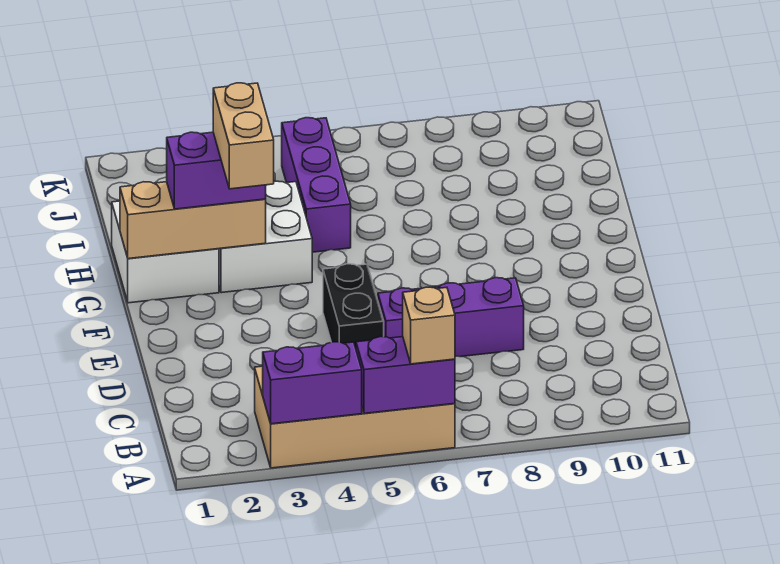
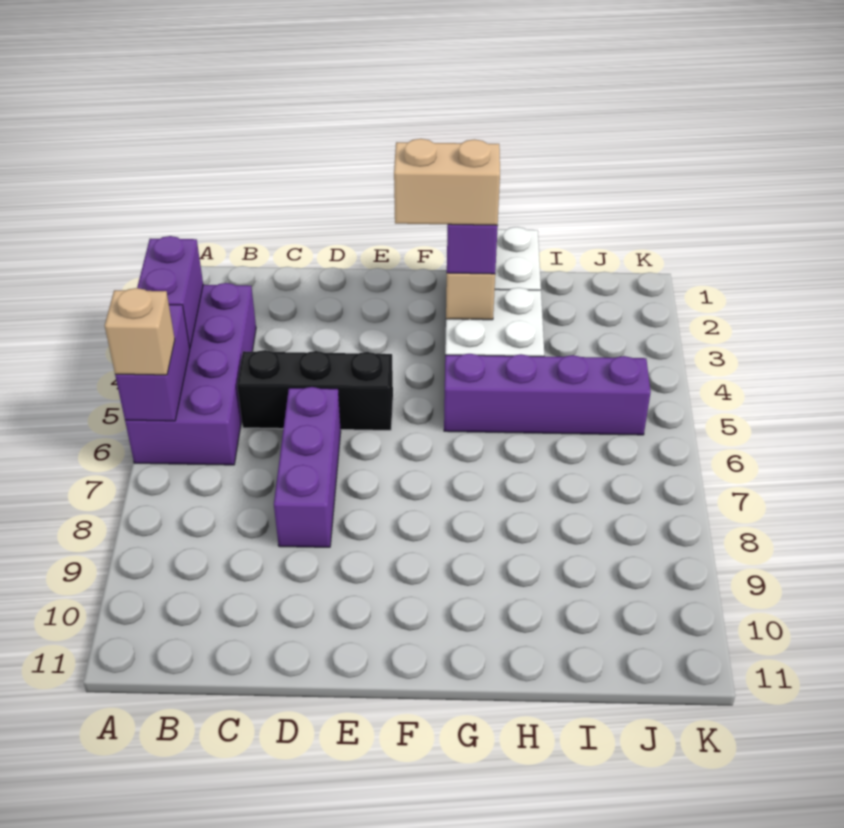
tan brick A3:B6 level 1 -> purple brick A3:B6 level 1
black brick D5:E5 level 1 -> black brick C5:E5 level 1
purple brick H5:J5 level 1 -> purple brick G5:J5 level 1

